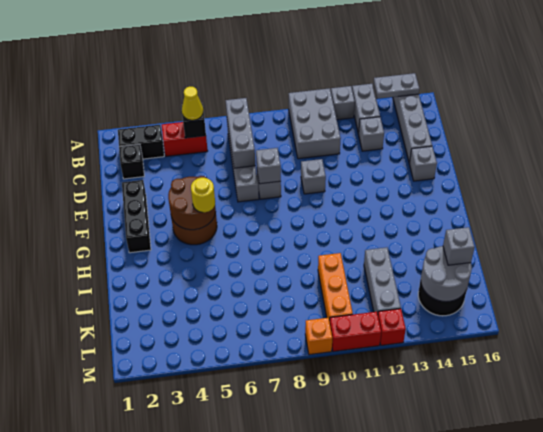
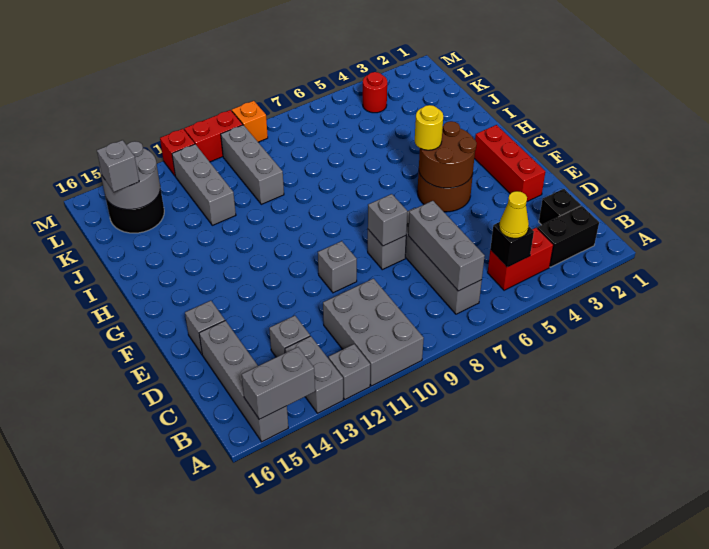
grey plate A14:A15 level 2 -> grey brick A14:A15 level 2
black brick E2:G2 level 1 -> red brick E2:G2 level 1
orange brick J10:L10 level 1 -> grey brick J10:L10 level 1
none -> red round brick L4 level 1

